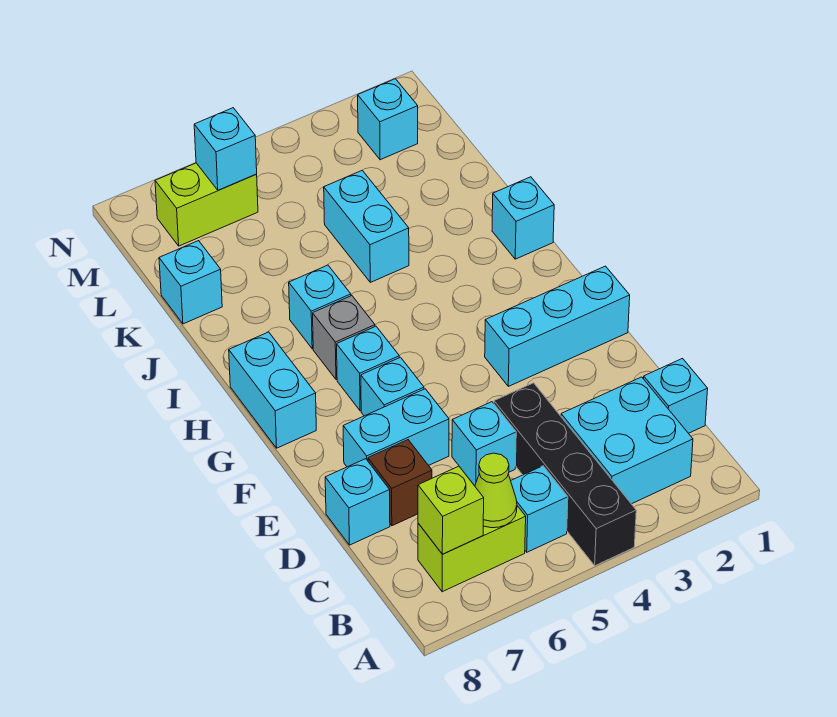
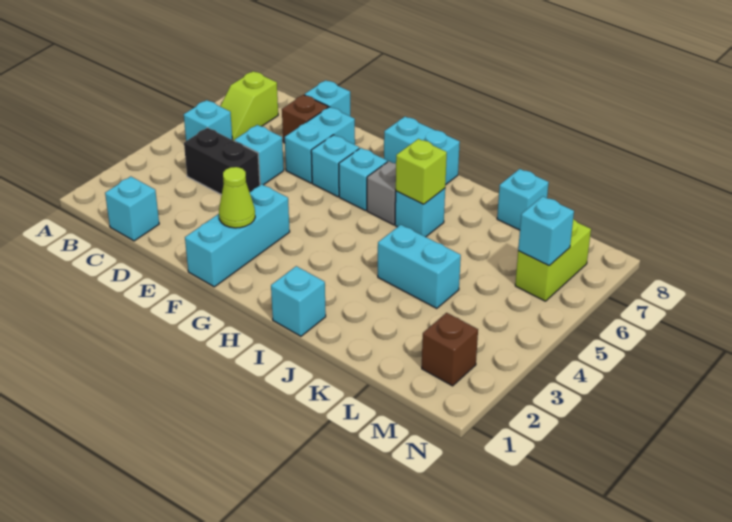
black brick A4:D4 level 1 -> black brick C4:D4 level 1
cyan brick B2:C3 level 1 -> none
lime brick B6:B7 level 1 -> lime slope B6:B7 level 1 top 7
lime cone B6 level 2 -> lime cone F2 level 2
lime brick B7 level 2 -> lime brick I6 level 2
cyan brick M2 level 1 -> brown brick M2 level 1

